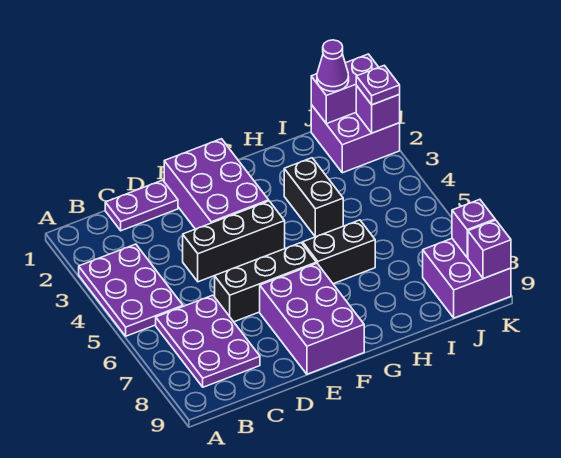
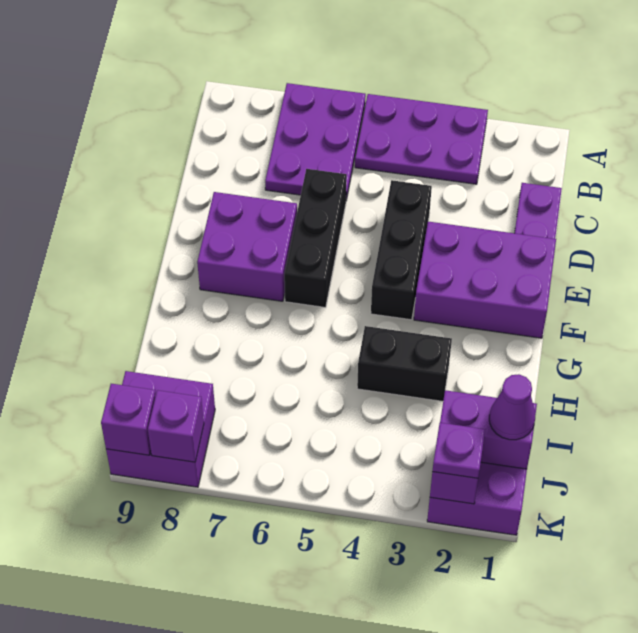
purple plate B6:C8 level 1 -> purple plate A6:C7 level 1
purple brick E7:F9 level 1 -> purple brick E7:F8 level 1
black brick G6:H6 level 1 -> none
purple brick J1:K1 level 2 -> purple brick J1:J2 level 2

